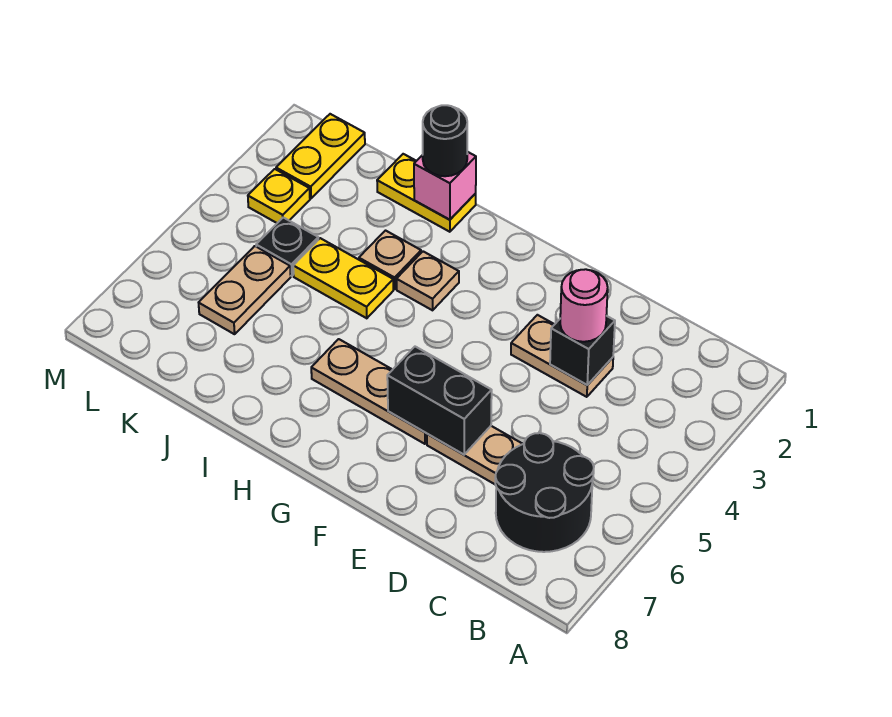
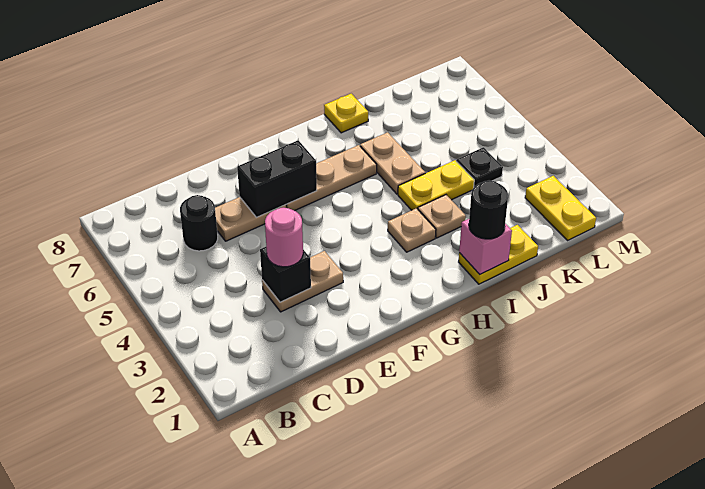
black round brick B6:C7 level 1 -> black round brick C6 level 1
tan plate K5:K6 level 1 -> tan plate I5:I6 level 1
yellow plate L3 level 1 -> yellow plate I8 level 1

